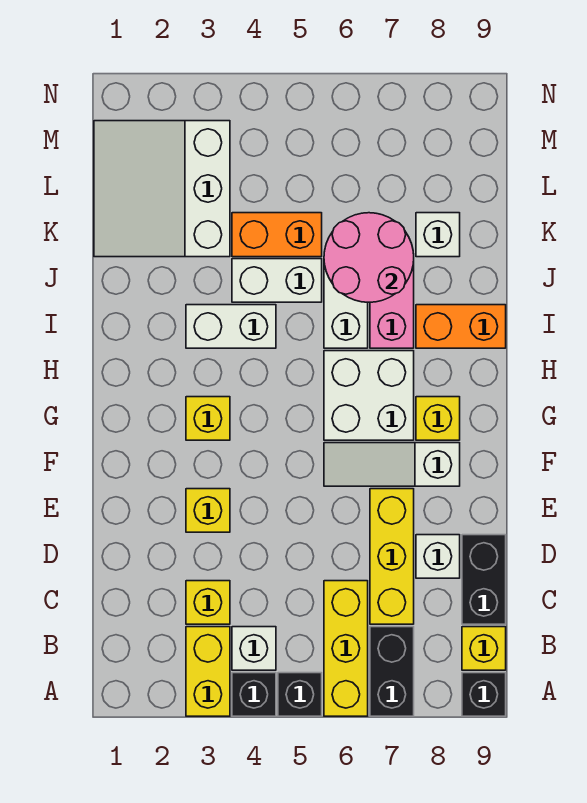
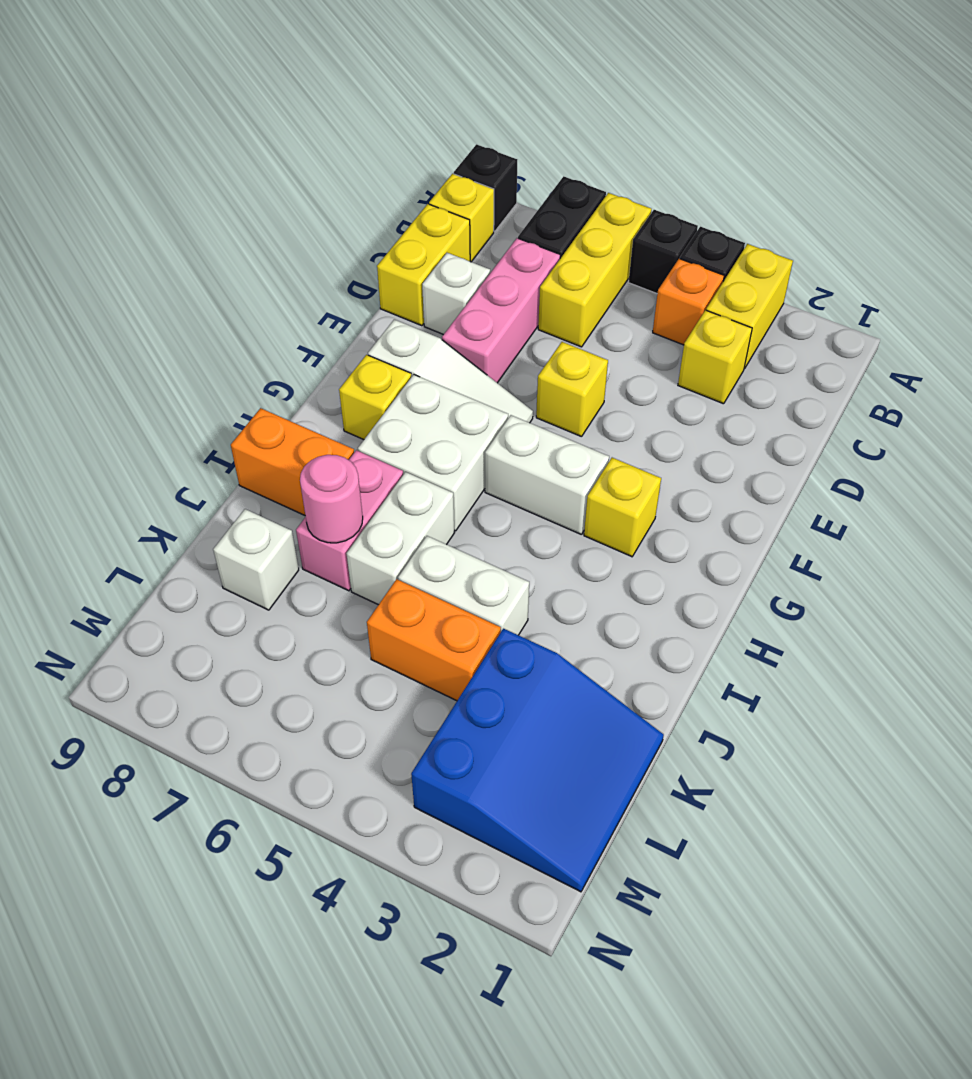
white brick B4 level 1 -> orange brick B4 level 1
yellow brick C7:E7 level 1 -> pink brick C7:E7 level 1
black brick C9:D9 level 1 -> yellow brick C9:D9 level 1
yellow brick E3 level 1 -> yellow brick E5 level 1
white brick I3:I4 level 1 -> white brick G4:G5 level 1
pink round brick J6:K7 level 2 -> pink round brick J7 level 2
white slope K1:M3 level 1 top 3 -> blue slope K1:M3 level 1 top 3

